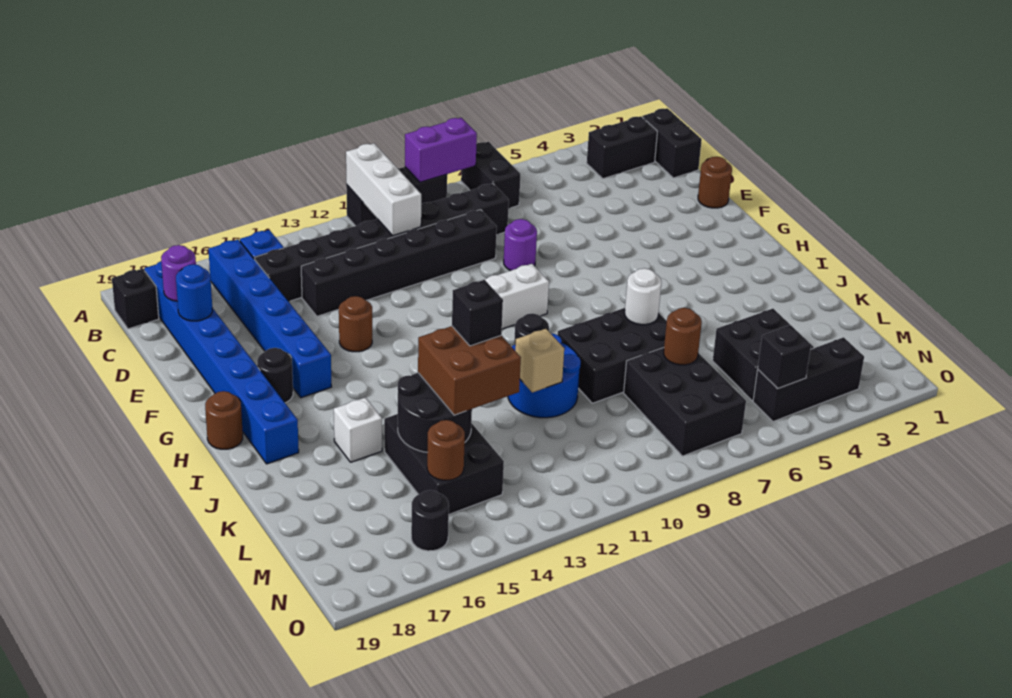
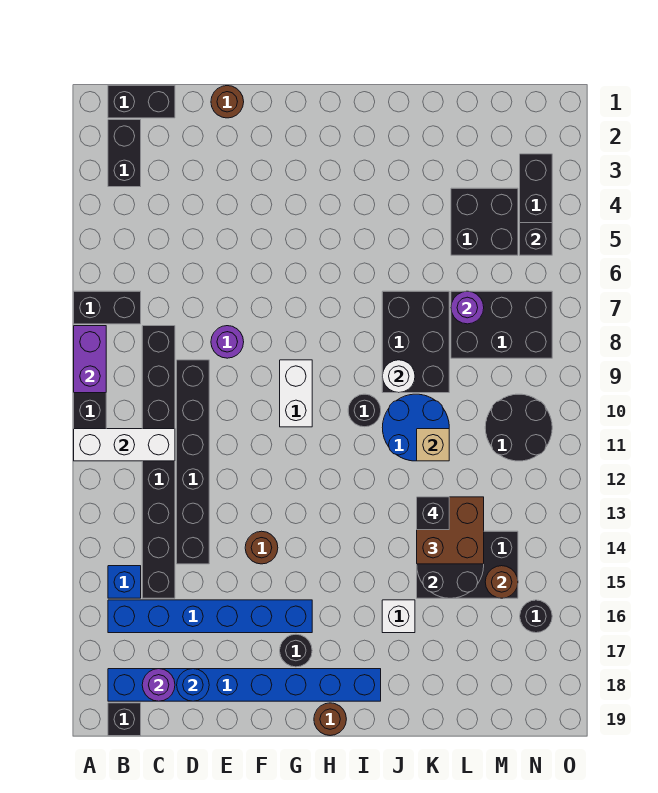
white round brick J7 level 2 -> white round brick J9 level 2
brown round brick L7 level 2 -> purple round brick L7 level 2
none -> black round brick M10:N11 level 1

